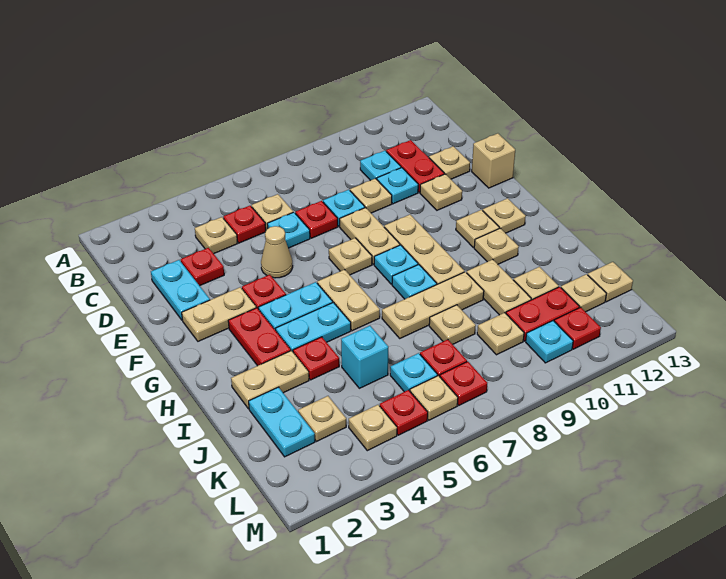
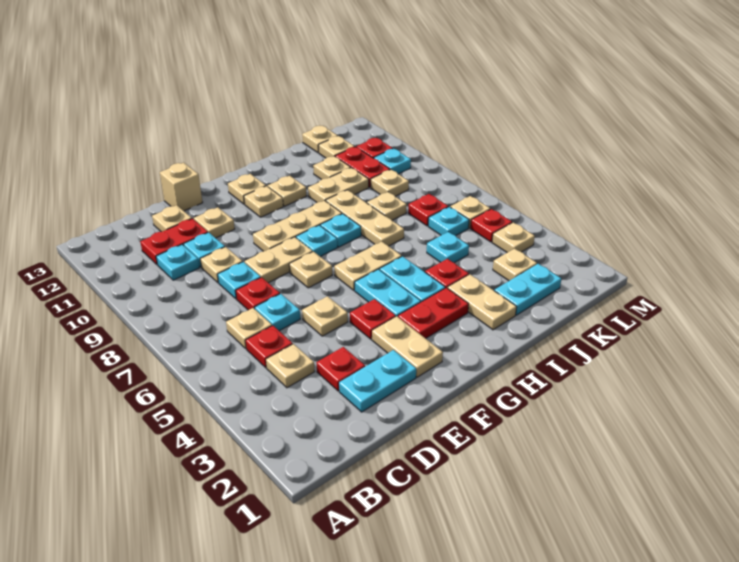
tan cone E5 level 1 -> tan plate E5 level 1
cyan brick J5 level 1 -> cyan plate J5 level 1
red plate L7 level 1 -> none

